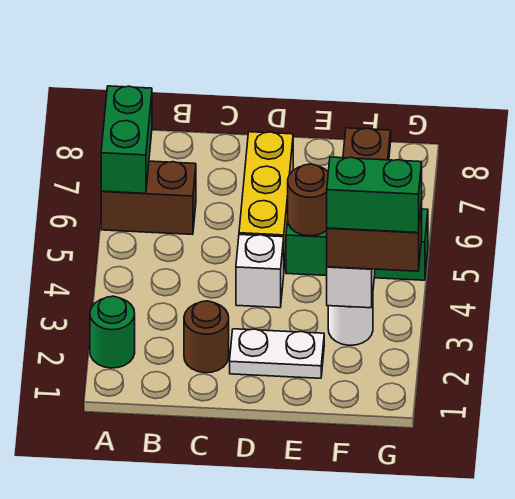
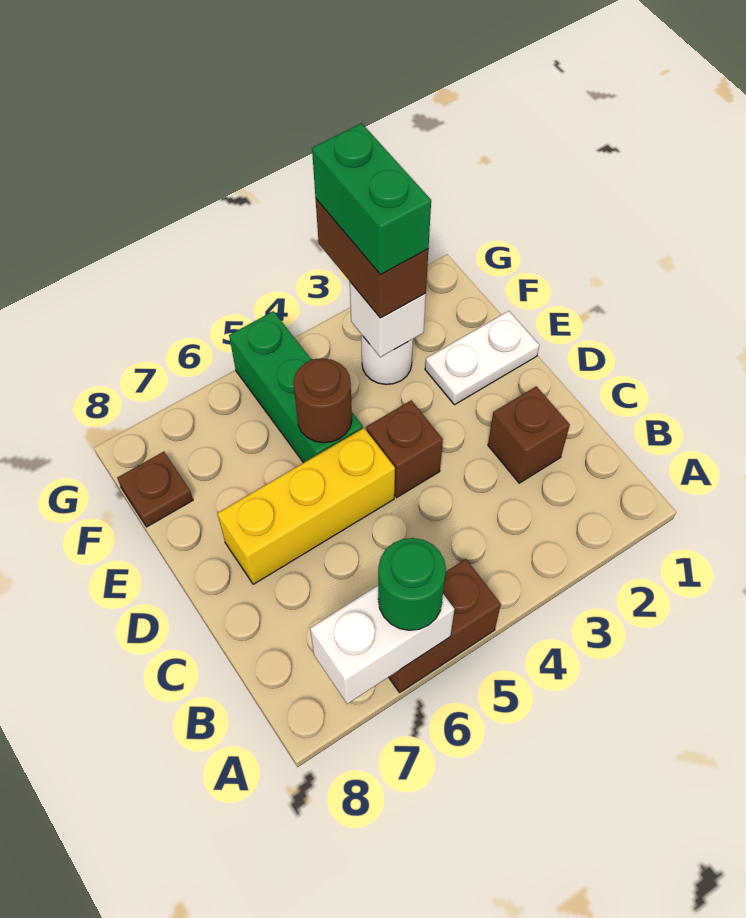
green round brick A2 level 1 -> green round brick A6 level 3
brown brick A6:B6 level 1 -> brown brick A5:A6 level 1
green brick A6:A7 level 2 -> white brick A6:A7 level 2
brown round brick C2 level 1 -> brown brick C2 level 1
white plate D2:E2 level 1 -> white plate E1:E2 level 1
white brick D4 level 1 -> brown brick D4 level 1

